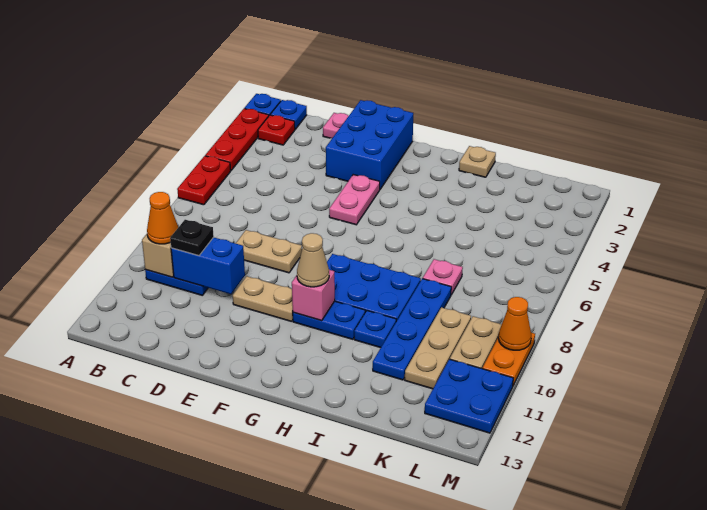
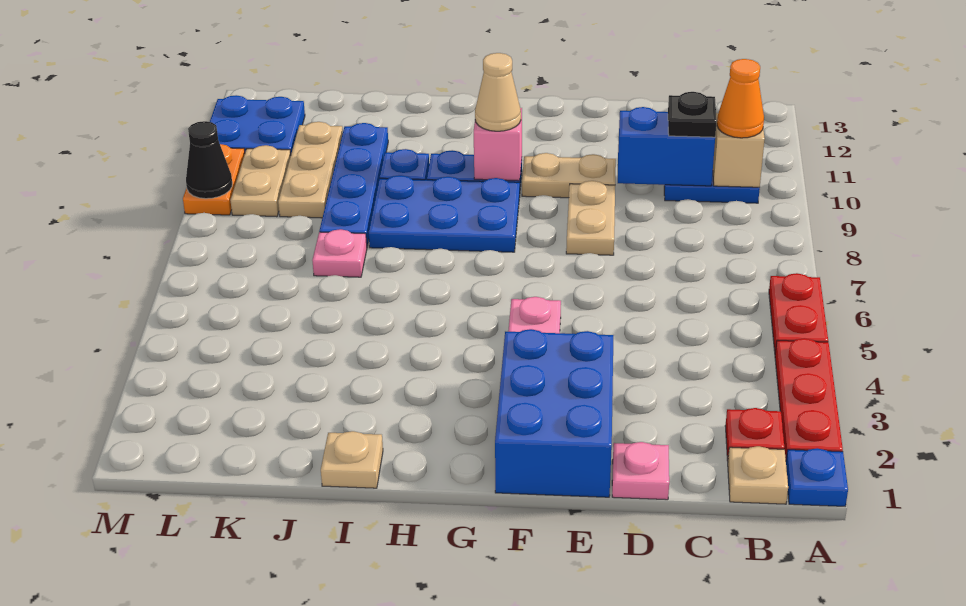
blue plate B1 level 1 -> tan plate B1 level 1
tan plate D8:E8 level 1 -> tan plate E8:E9 level 1
orange cone M9 level 2 -> black cone M9 level 2

